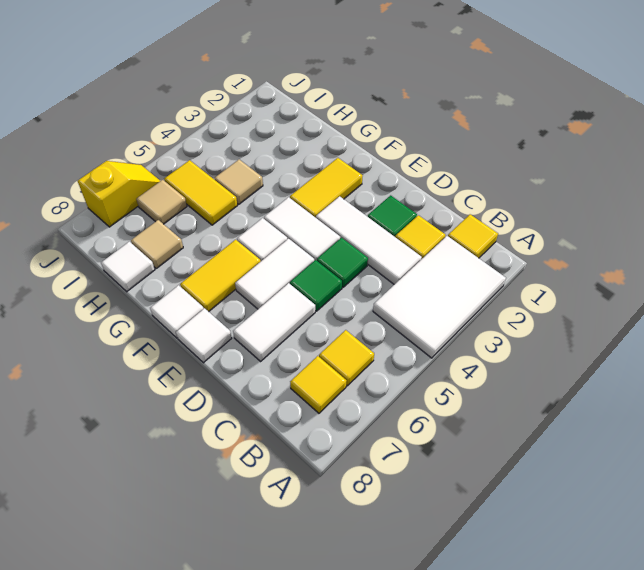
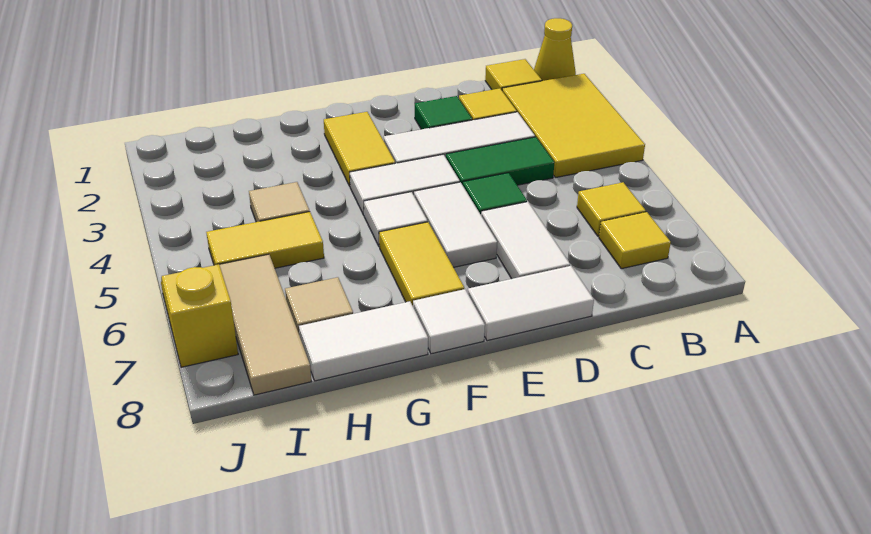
none -> yellow cone A1 level 1
white tile A2:B4 level 1 -> yellow tile A2:B4 level 1
green tile D4 level 1 -> green tile C4:D4 level 1
white tile E8 level 1 -> white tile D8:E8 level 1
white tile H8 level 1 -> white tile G8:H8 level 1
tan tile I6 level 1 -> tan tile I6:I8 level 1

